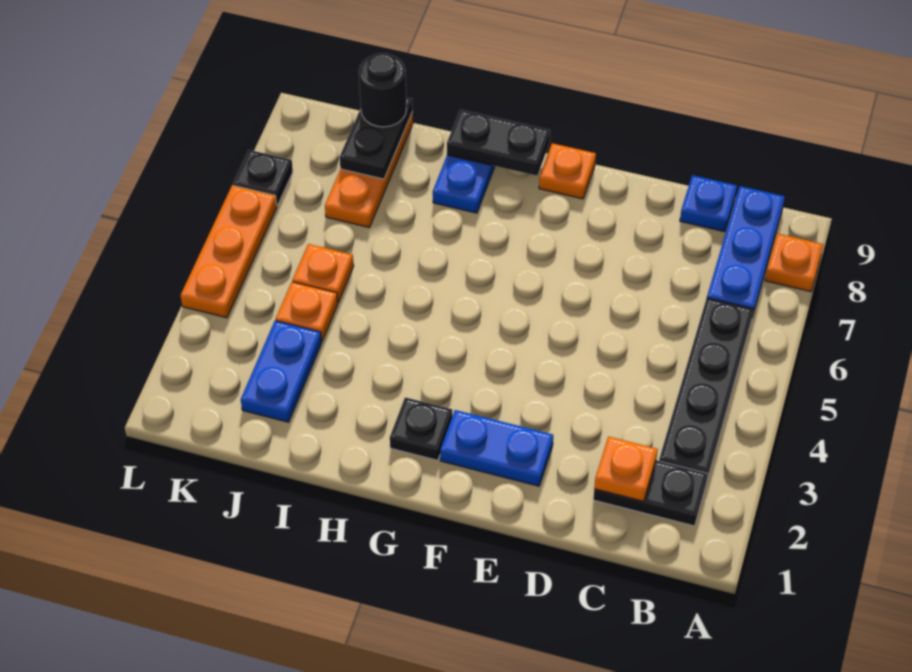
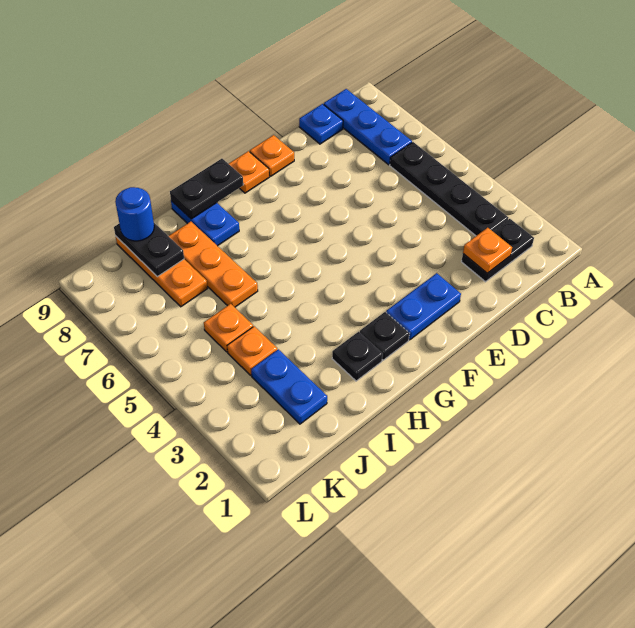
orange plate A8 level 1 -> orange plate E9 level 1
black round brick J9 level 3 -> blue round brick J9 level 3
orange plate L4:L6 level 1 -> orange plate I6:I8 level 1
black plate L7 level 1 -> black plate H2 level 1

